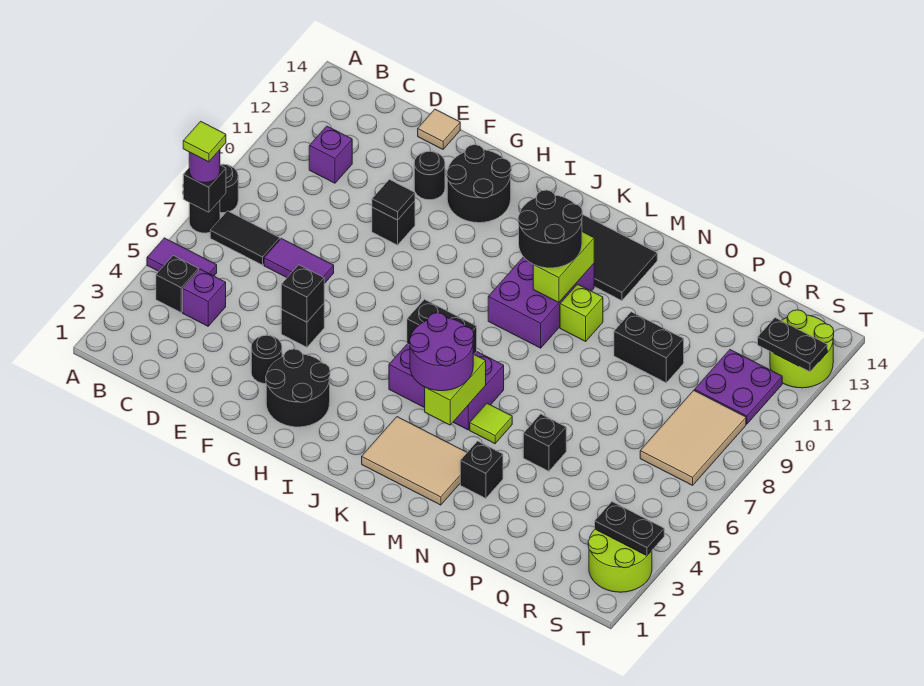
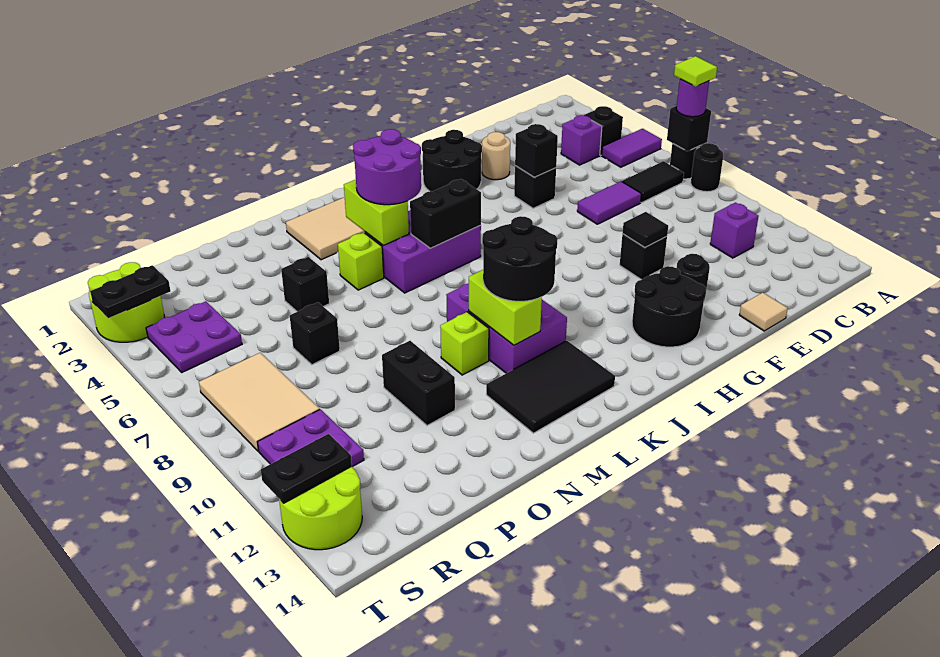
black round brick F3 level 1 -> tan round brick F3 level 1
lime tile M5 level 1 -> lime brick M5 level 1
black brick N3 level 1 -> black brick P7 level 1
black brick O10:P10 level 1 -> black brick O10:O11 level 1
none -> purple plate R4:S5 level 1

